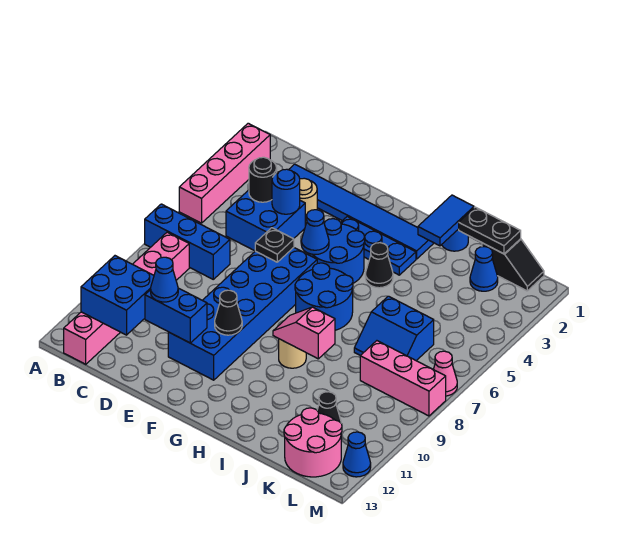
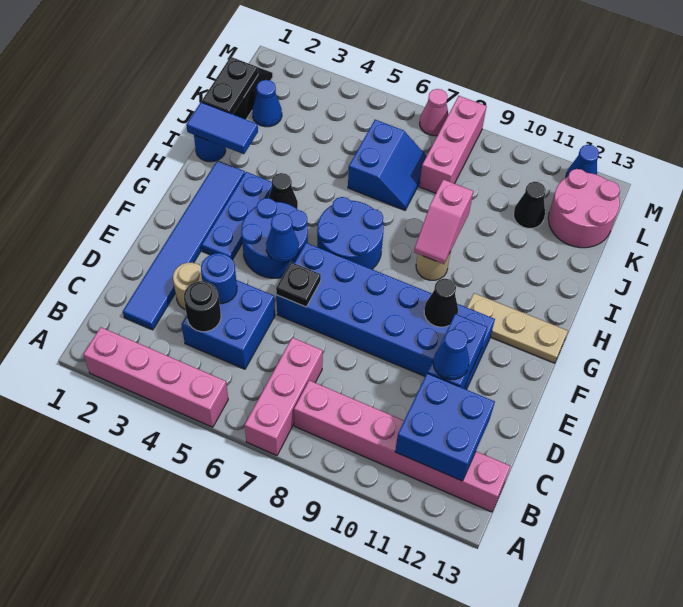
blue brick A7:C7 level 1 -> pink brick A7:C7 level 1
none -> tan plate G11:G13 level 1

